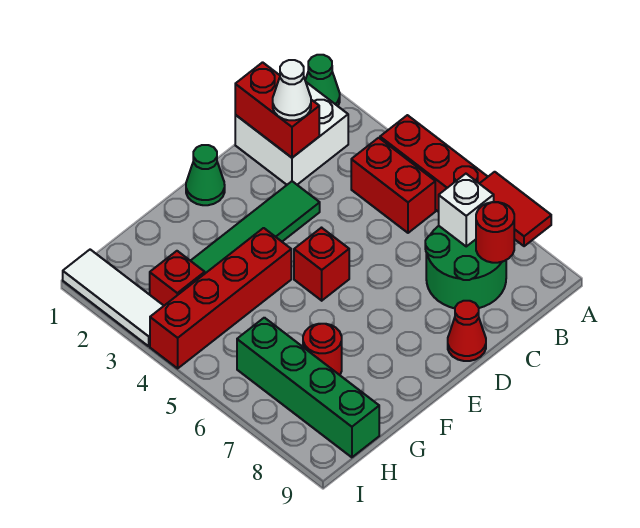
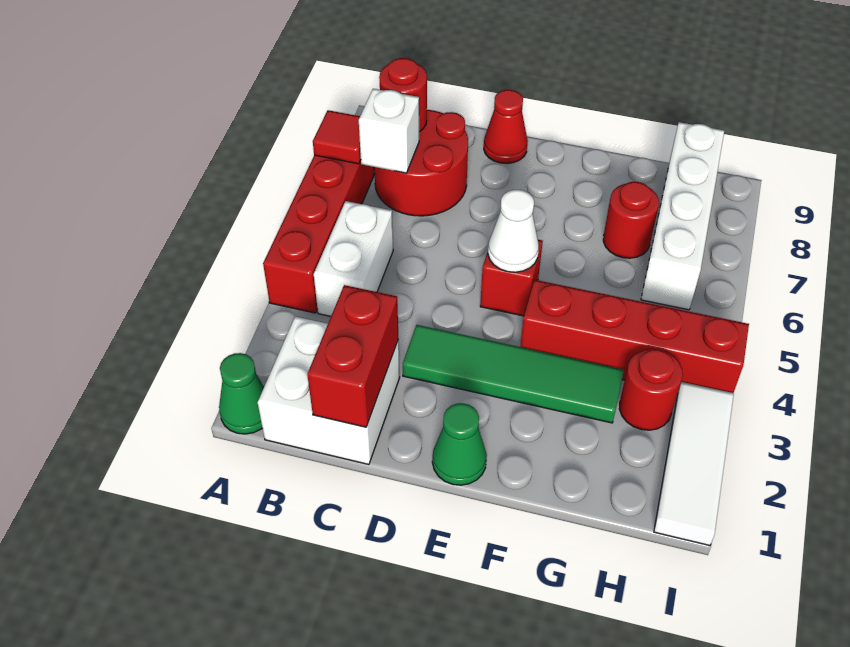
red tile A7:A8 level 2 -> red tile A7 level 2
red brick B4:B5 level 1 -> white brick B4:B5 level 1
green round brick B7:C8 level 1 -> red round brick B7:C8 level 1
white cone C2 level 3 -> white cone E5 level 2
red brick H3 level 1 -> red round brick H3 level 1
green brick H6:H9 level 1 -> white brick H6:H9 level 1

